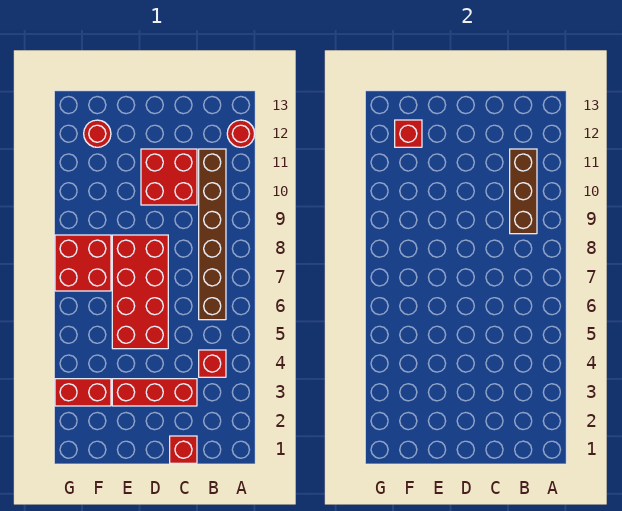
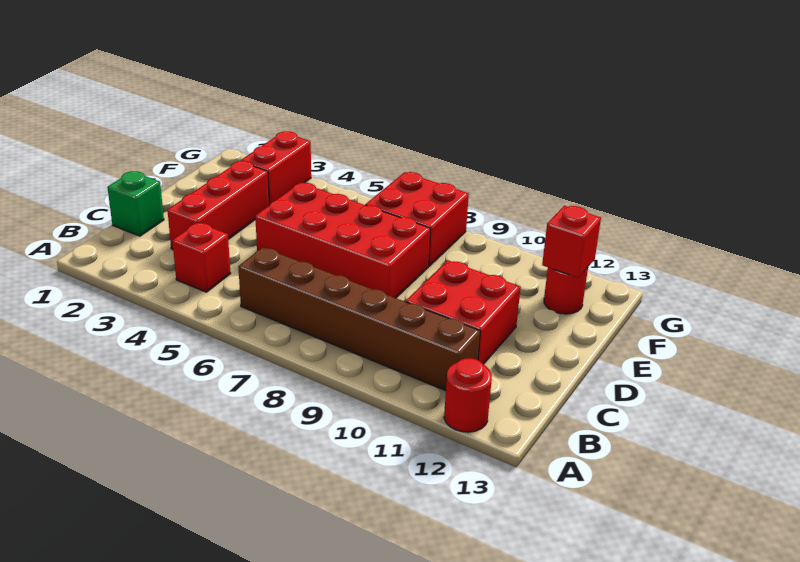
brown brick B9:B11 level 2 -> none
red brick C1 level 1 -> green brick C1 level 1

